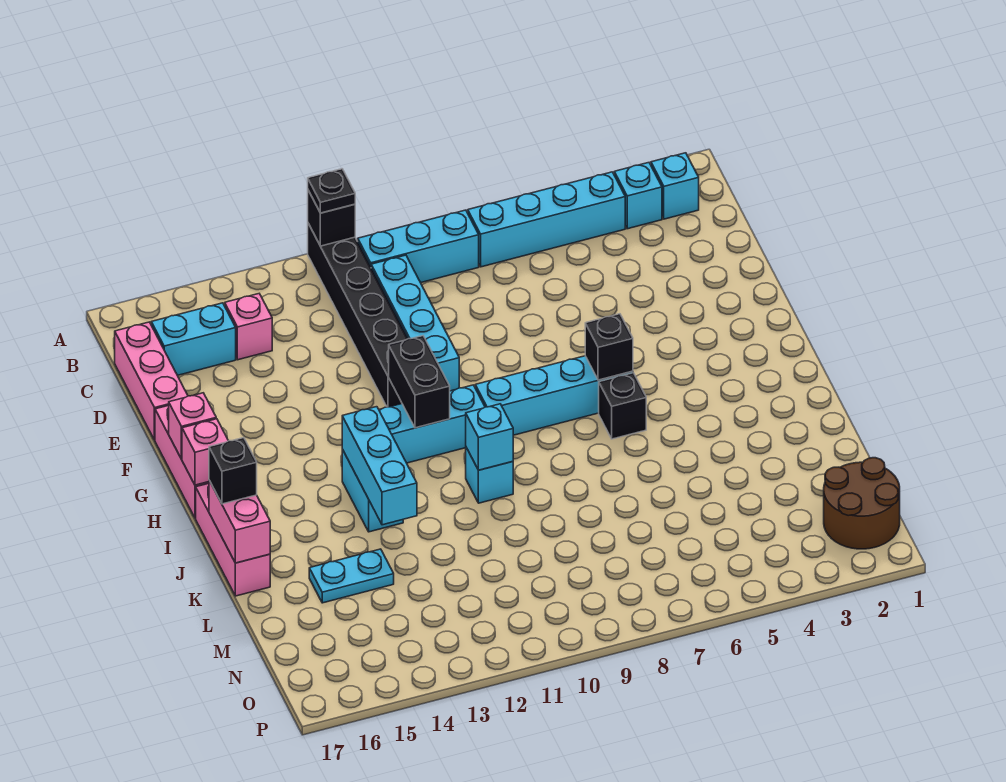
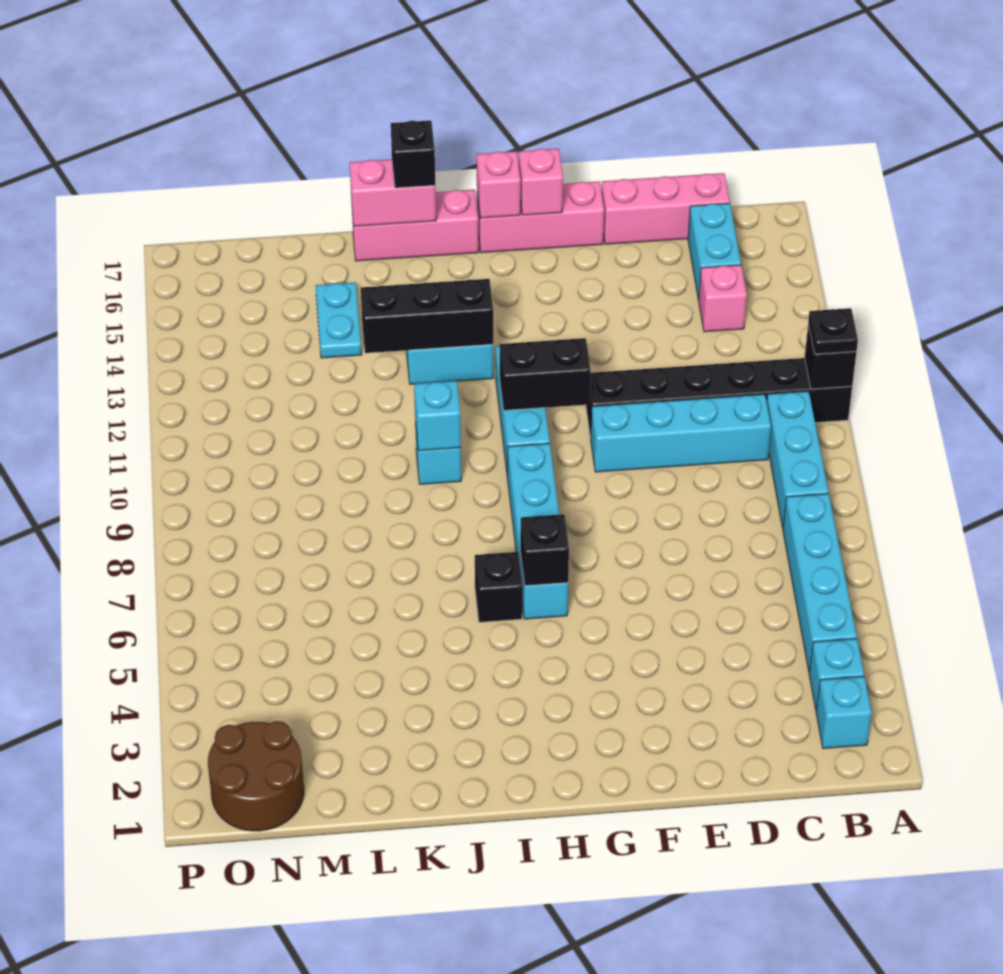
cyan brick I13:K13 level 2 -> black brick I13:K13 level 2

